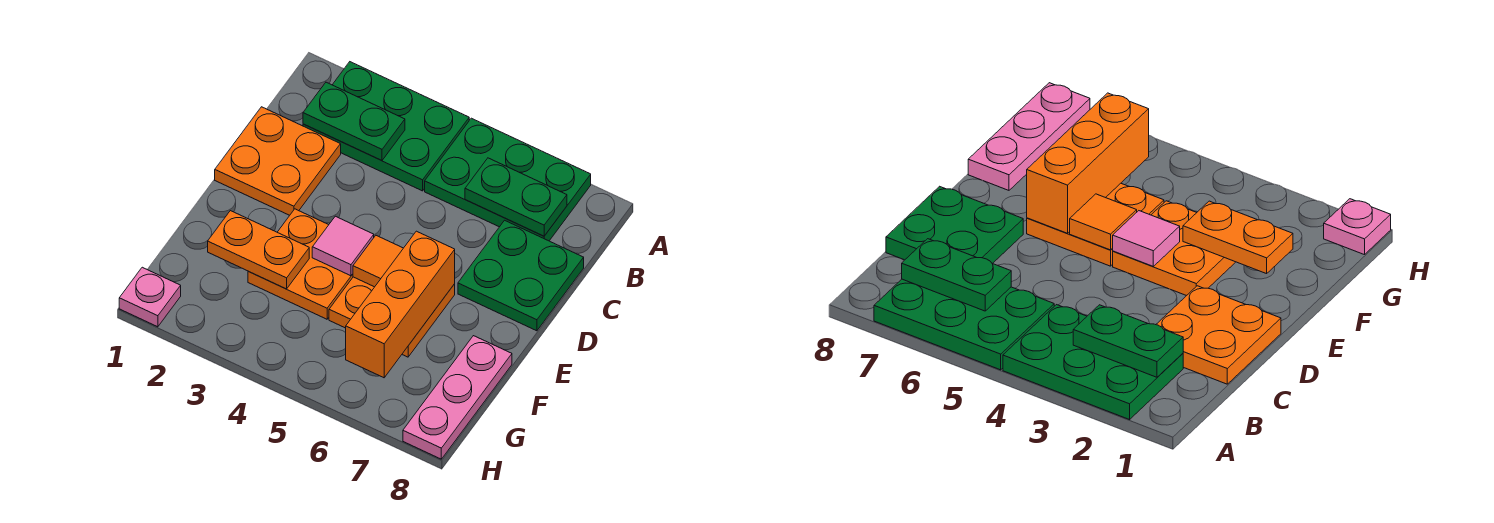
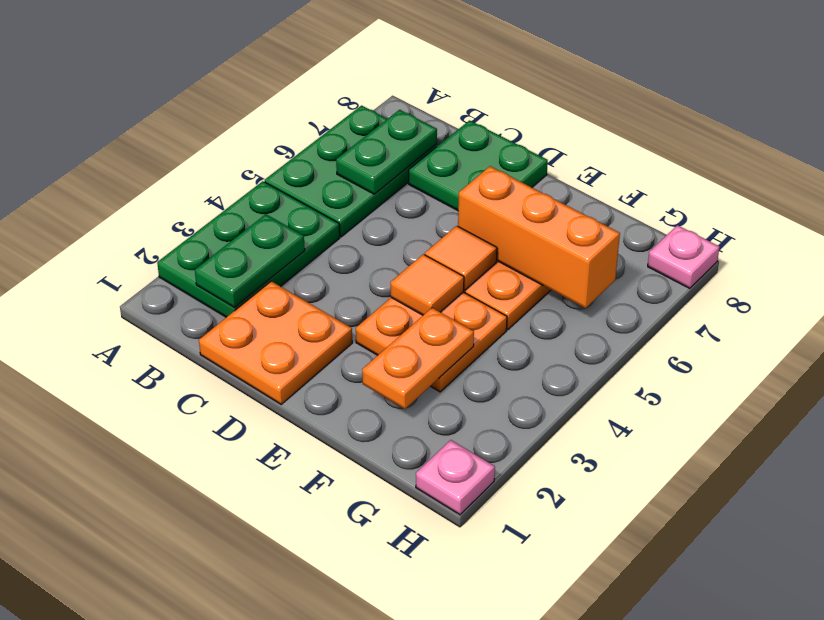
pink tile E4 level 2 -> orange tile E4 level 2
pink plate F8:H8 level 1 -> pink plate H8 level 1

